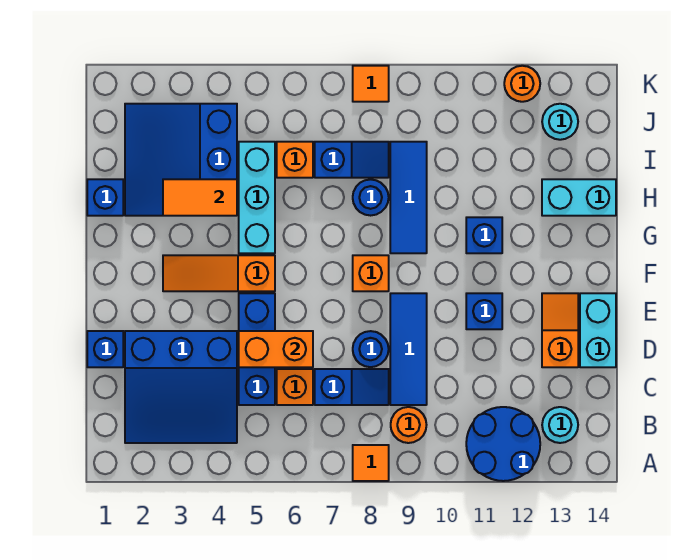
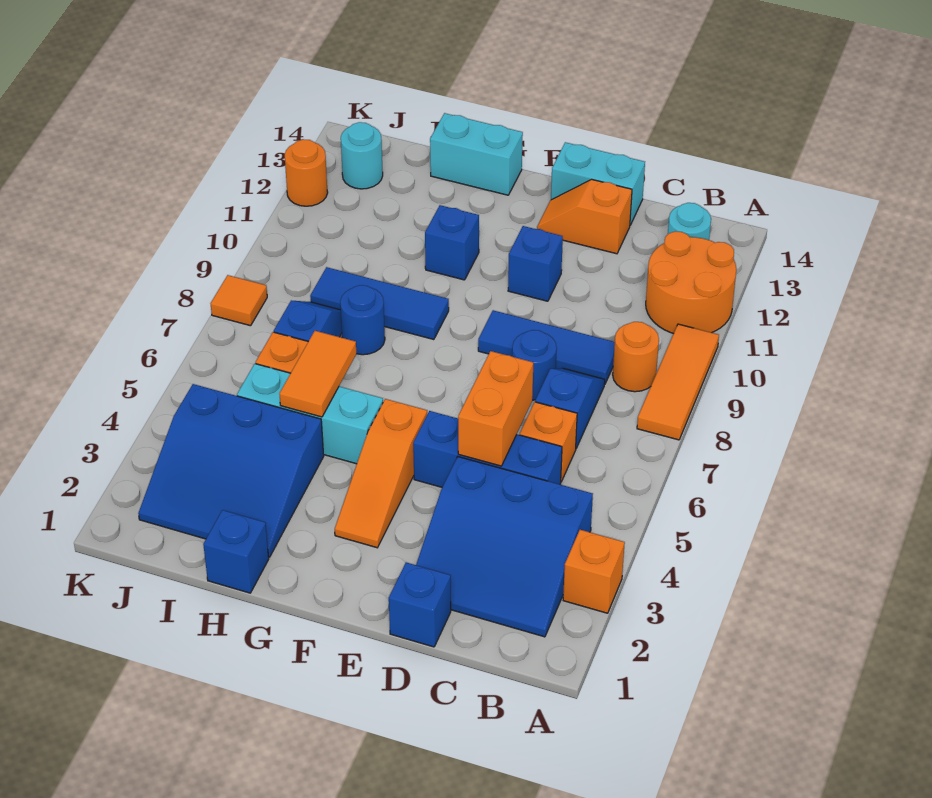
orange tile A8 level 1 -> orange tile A8:A10 level 1
blue round brick A11:B12 level 1 -> orange round brick A11:B12 level 1
blue slope B2:D4 level 1 top D -> blue slope B2:D4 level 1 top 4
orange brick F8 level 1 -> orange brick A3 level 1
orange tile H3:H4 level 2 -> orange tile H5:H6 level 2
cyan brick H13:H14 level 1 -> cyan brick G14:H14 level 1

